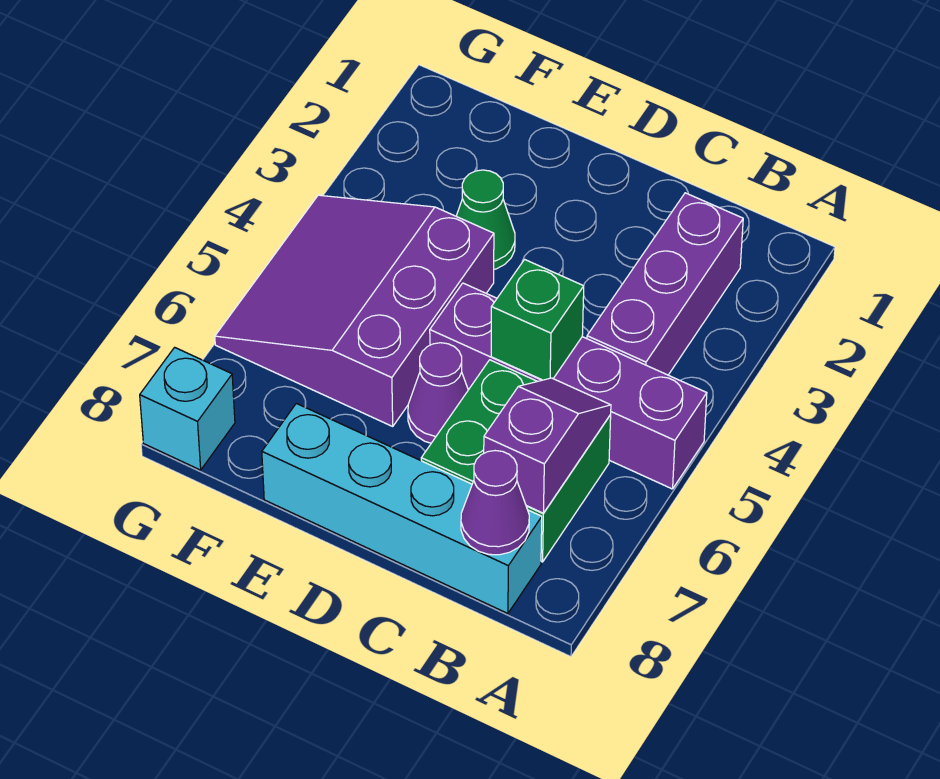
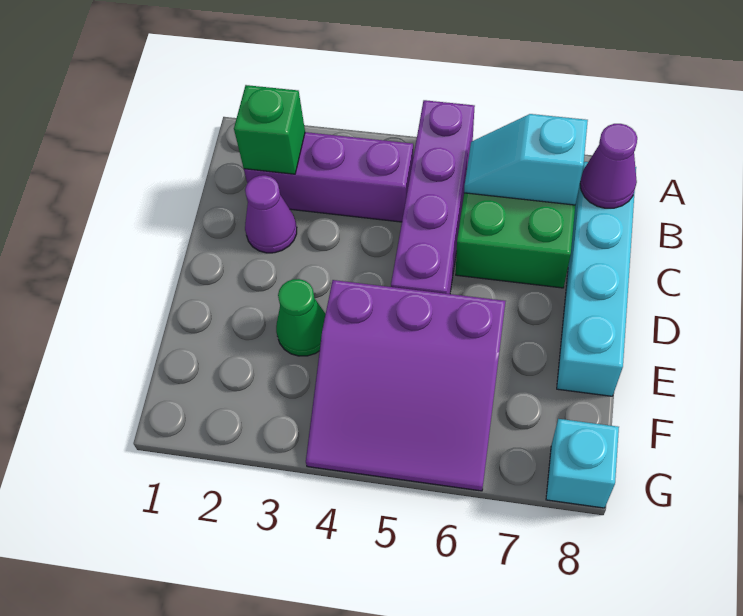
purple slope B6:B7 level 2 top 7 -> cyan slope B6:B7 level 2 top 7
green brick C5 level 2 -> green brick B2 level 2
purple cone D6 level 1 -> purple cone C2 level 1

